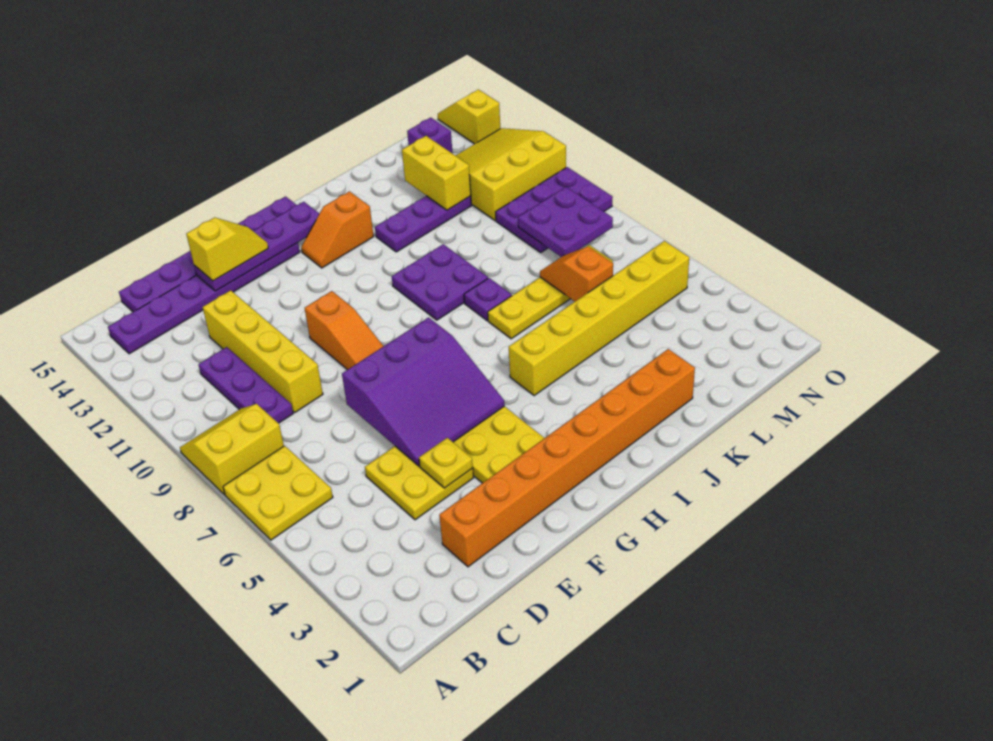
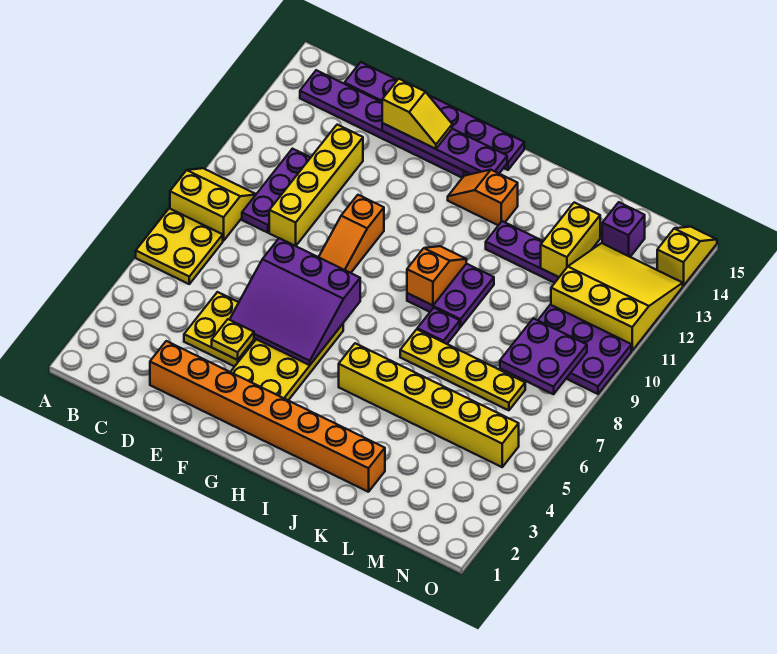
orange slope L6:L7 level 2 top 6 -> orange slope I9:I10 level 2 top 9

